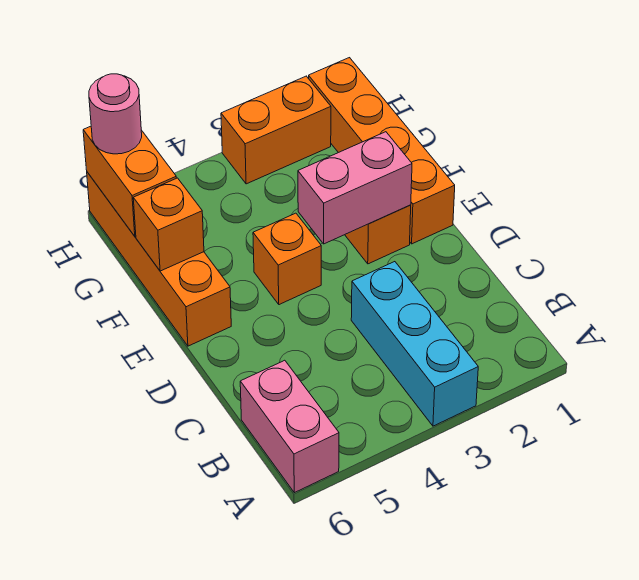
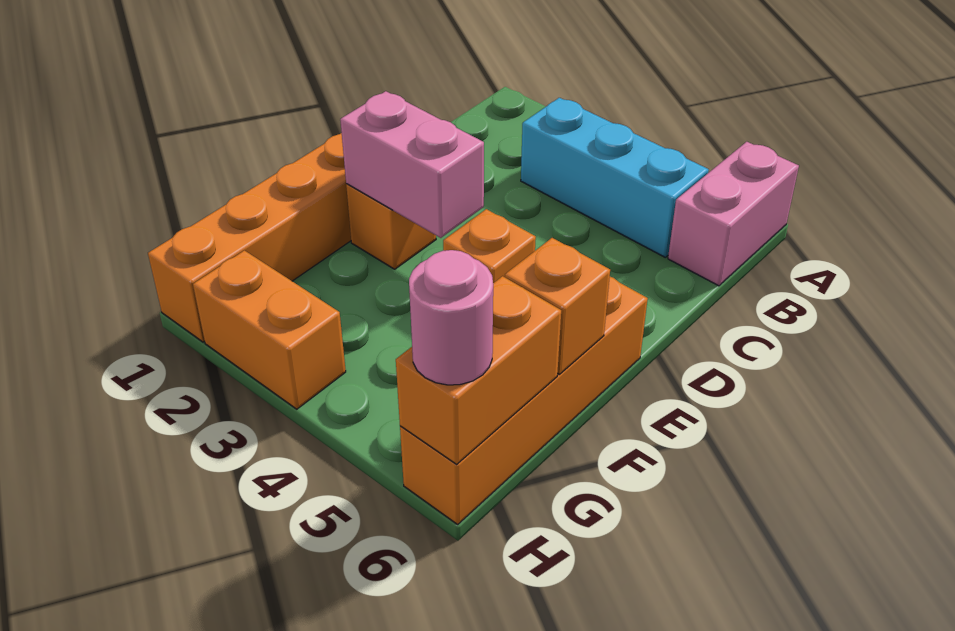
cyan brick A3:C3 level 1 -> cyan brick B3:B5 level 1

